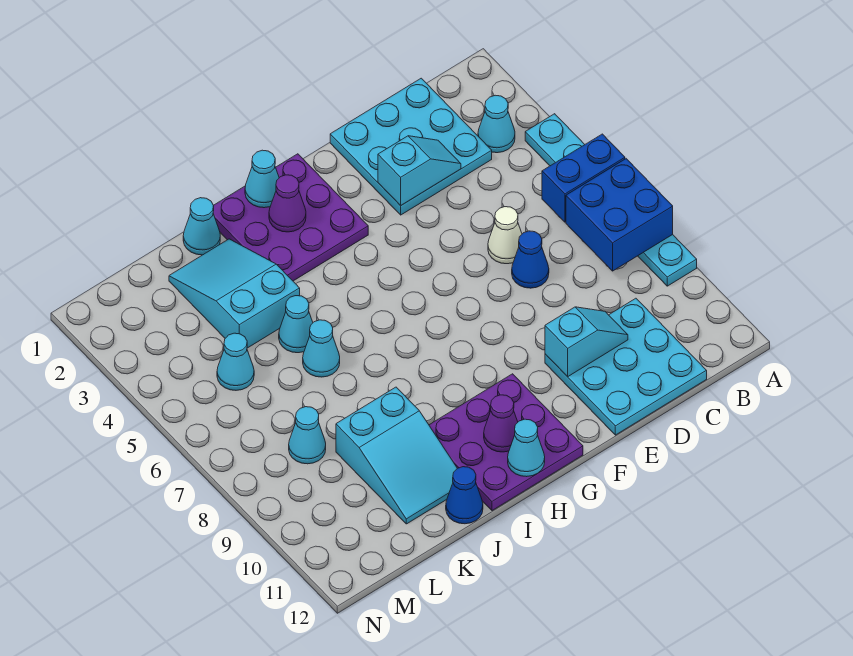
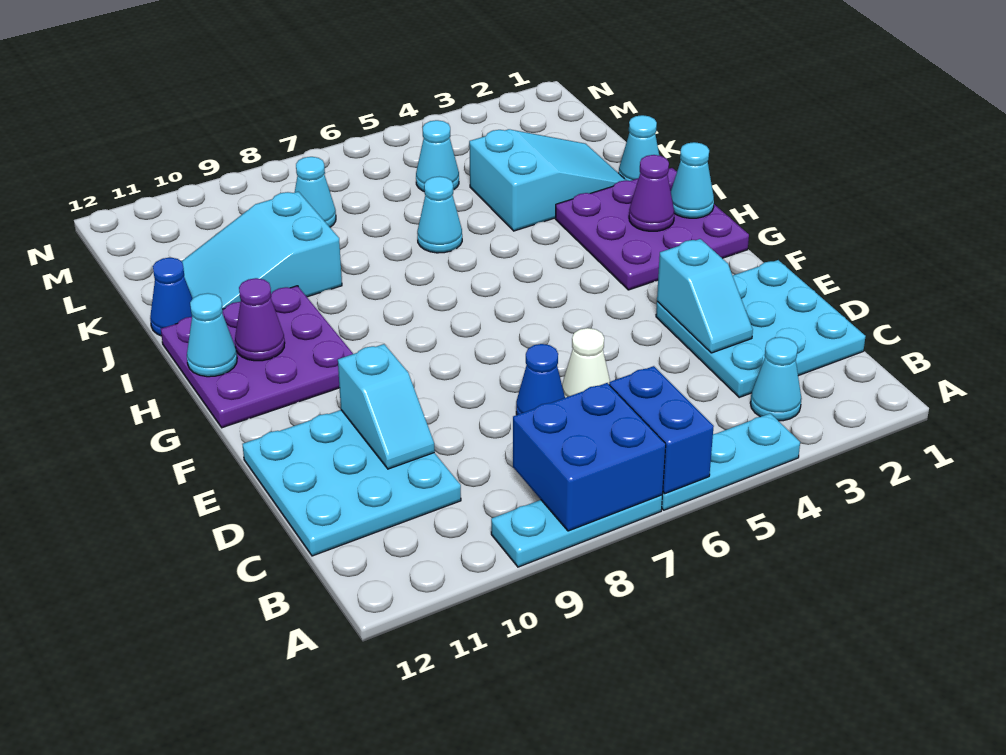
cyan cone J5 level 1 -> none

